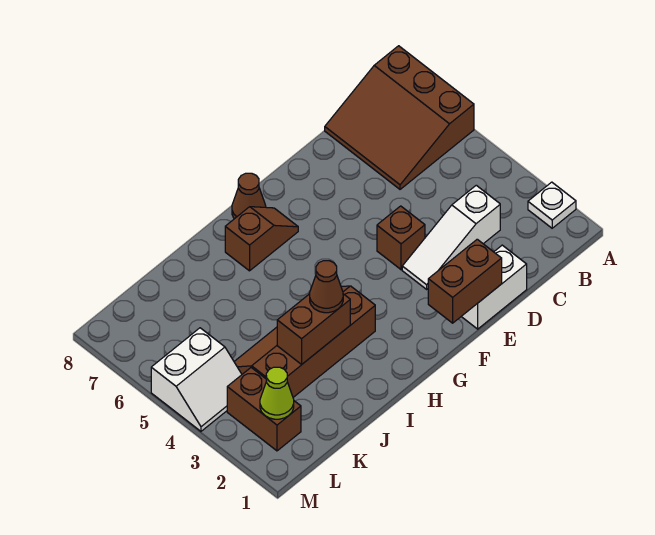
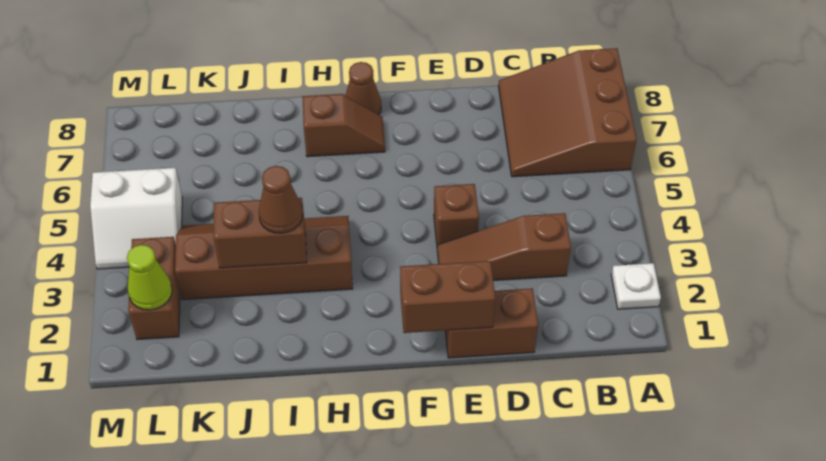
white slope C3:E3 level 1 top C -> brown slope C3:E3 level 1 top C
white brick D1:E1 level 1 -> brown brick D1:E1 level 1

